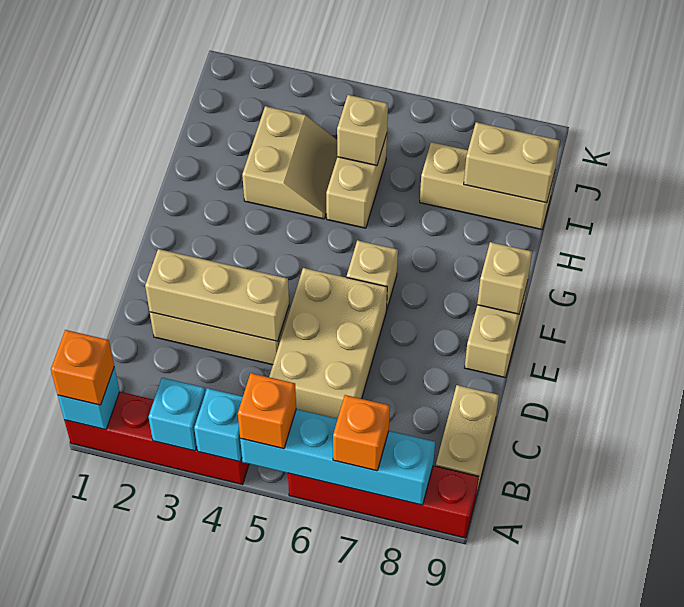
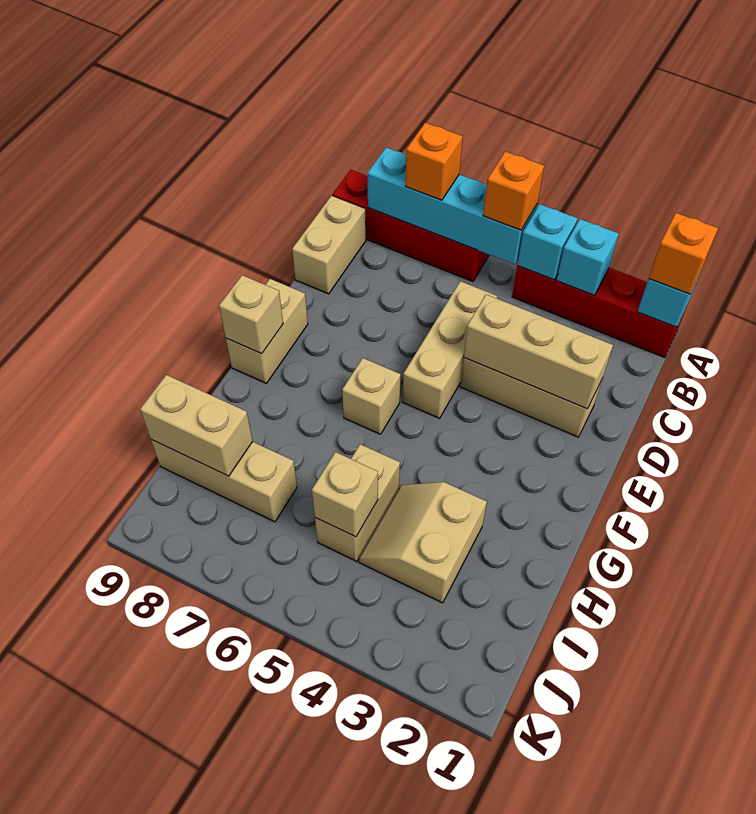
tan brick C5:E6 level 1 -> tan brick C5:E5 level 1

